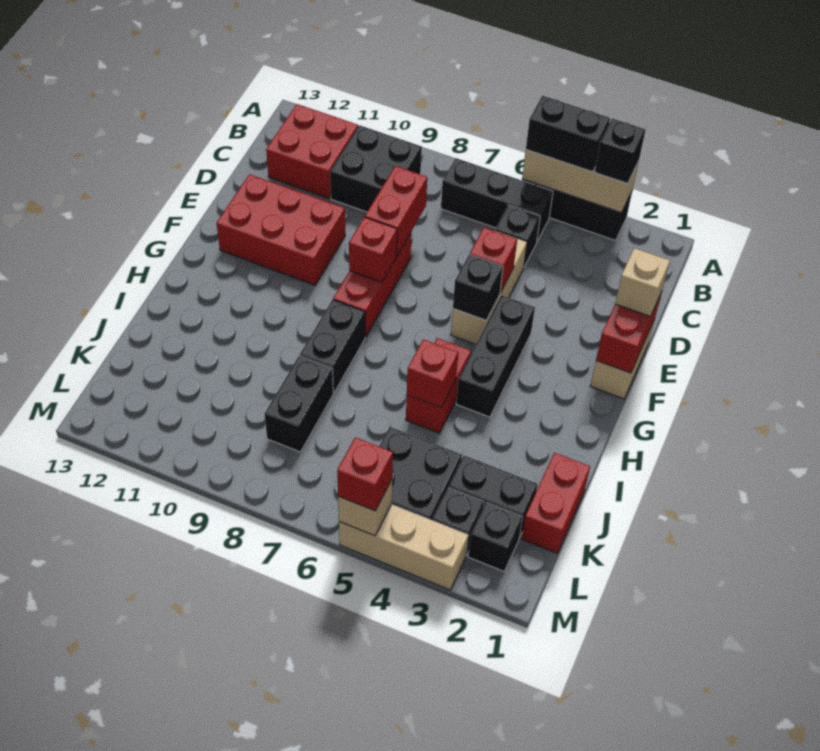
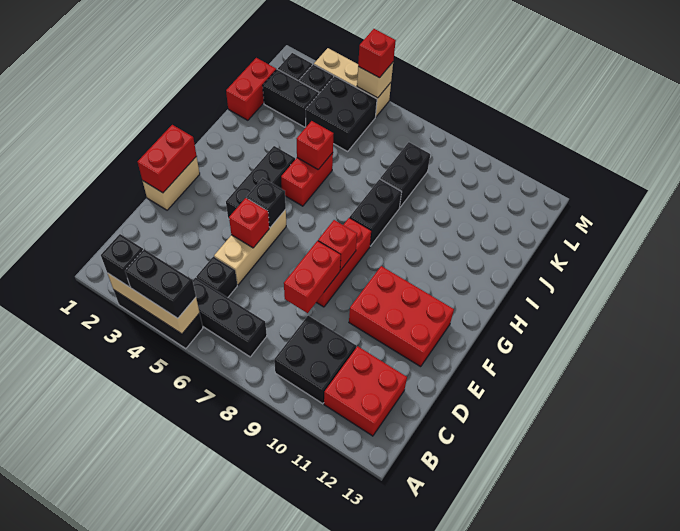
tan brick E1 level 3 -> none

